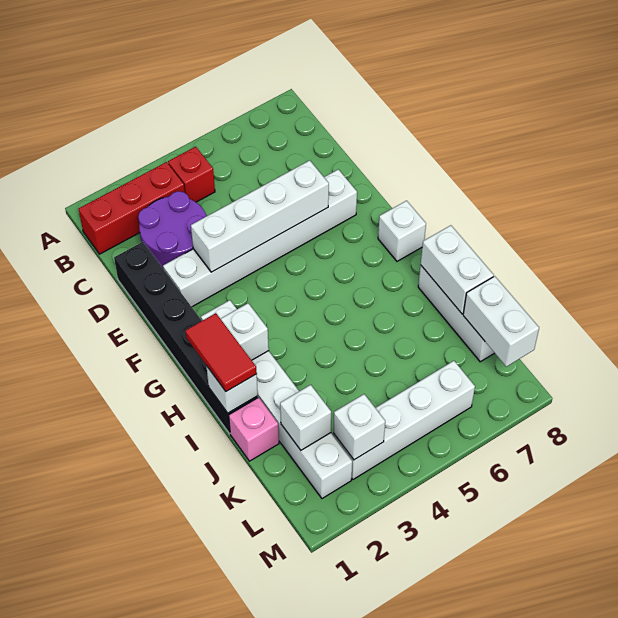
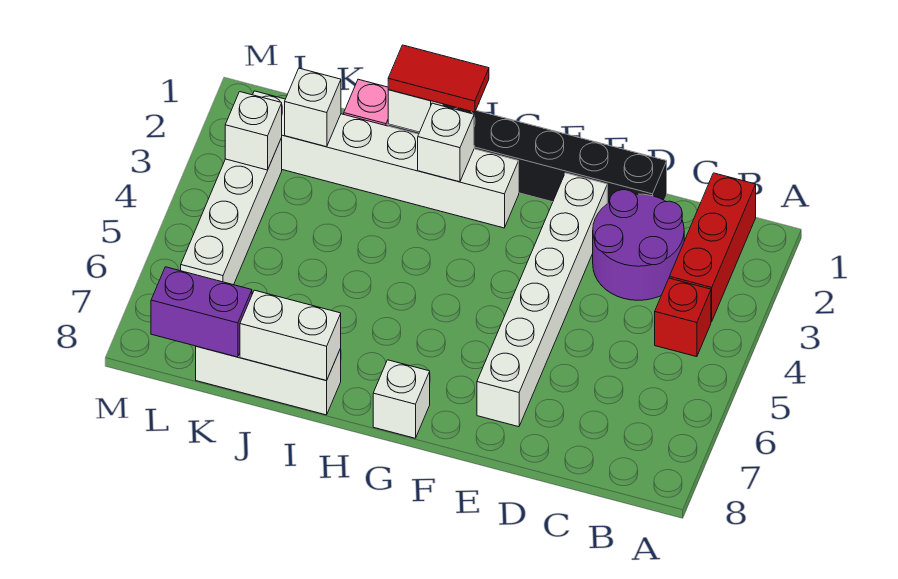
white brick E3:E6 level 2 -> none
white brick K8:L8 level 2 -> purple brick K8:L8 level 2

